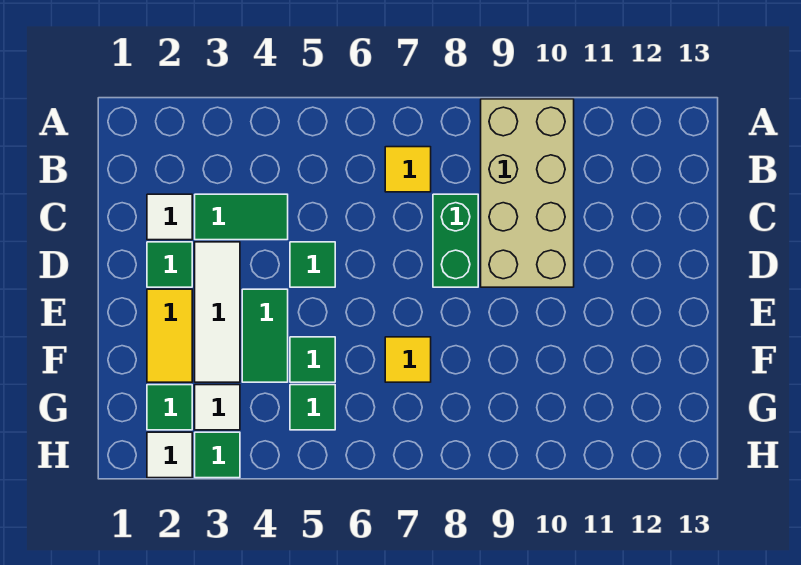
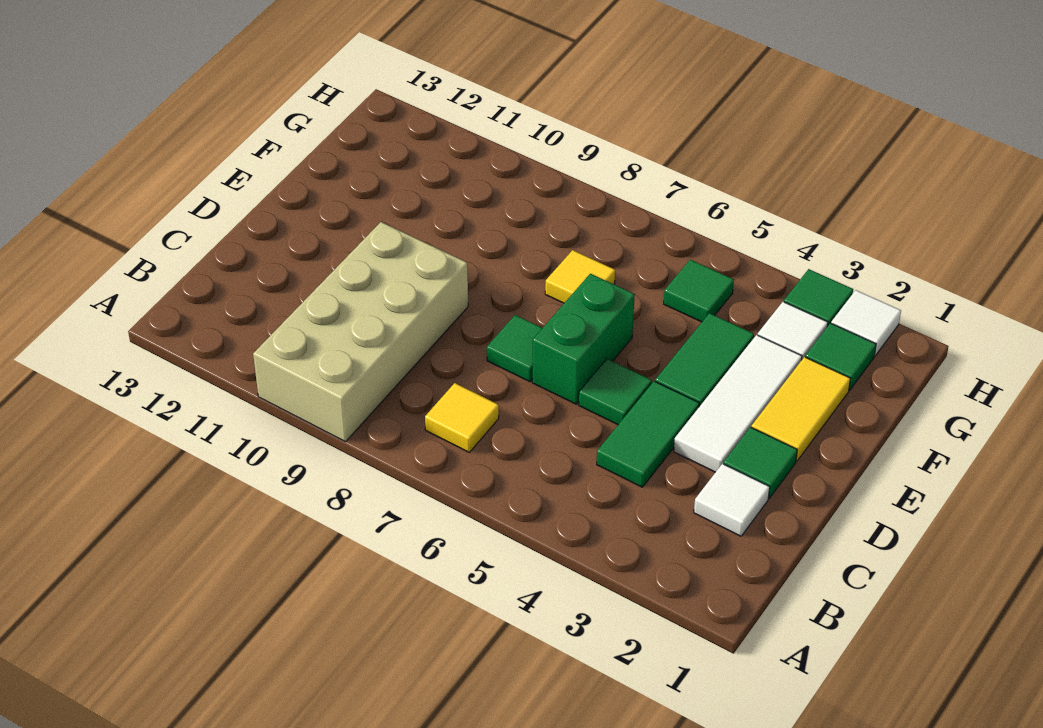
green tile C3:C4 level 1 -> green tile C4:D4 level 1
green brick C8:D8 level 1 -> green brick D6:E6 level 1
green tile F5 level 1 -> green tile D7 level 1

